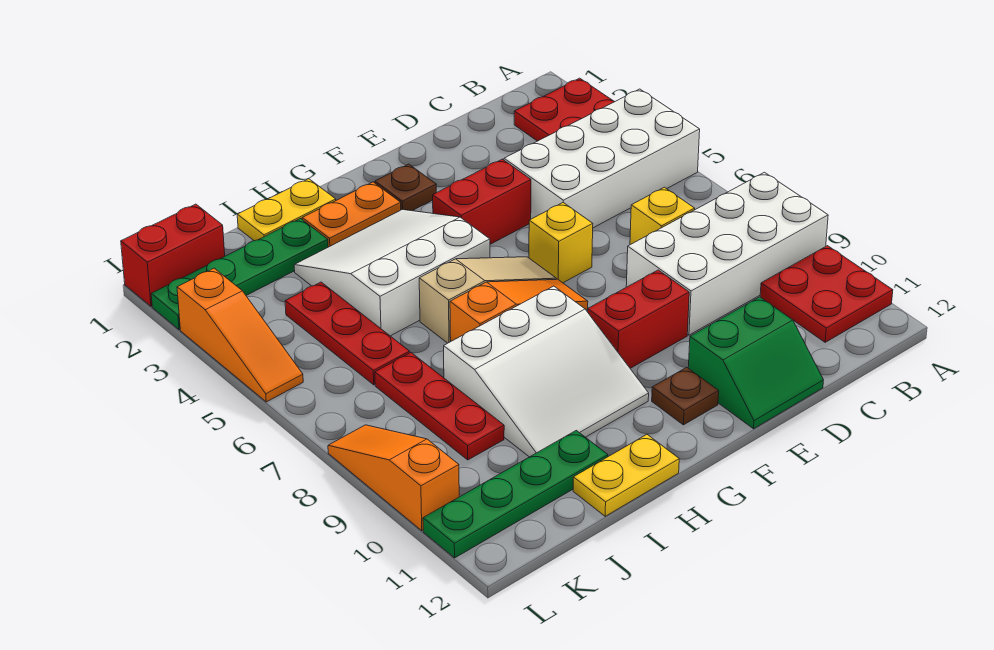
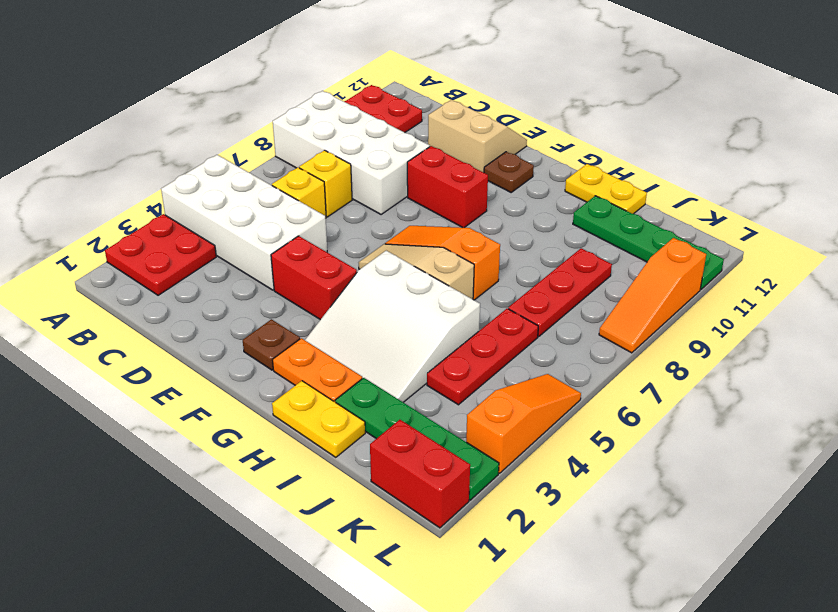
green slope D11:E12 level 1 top 11 -> tan slope D11:E12 level 1 top 11
yellow brick E6 level 1 -> yellow brick C6 level 1
white slope G8:I10 level 1 top 8 -> none

